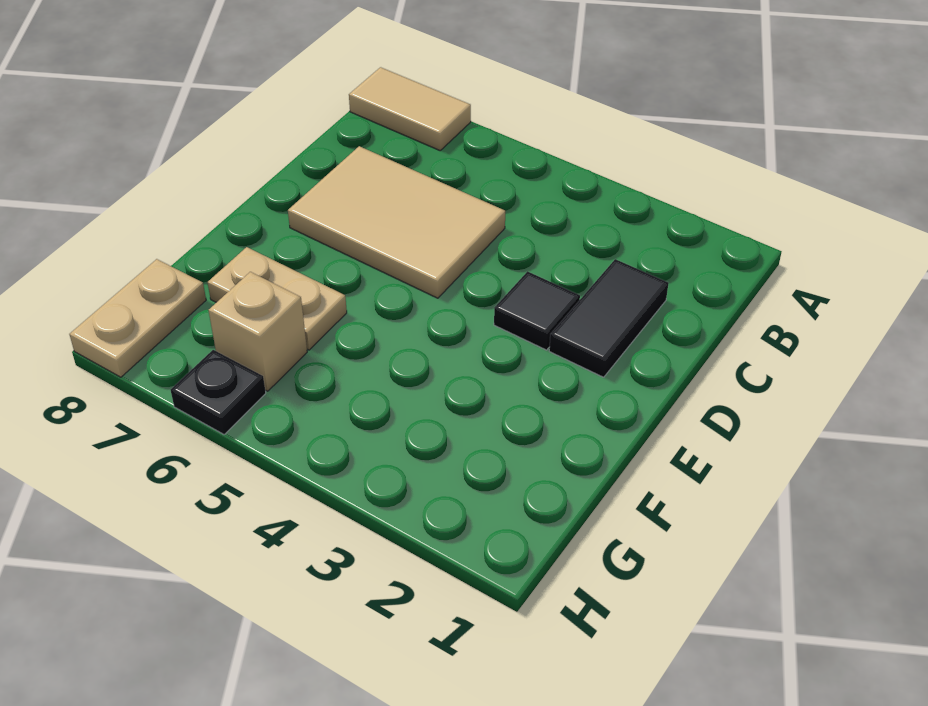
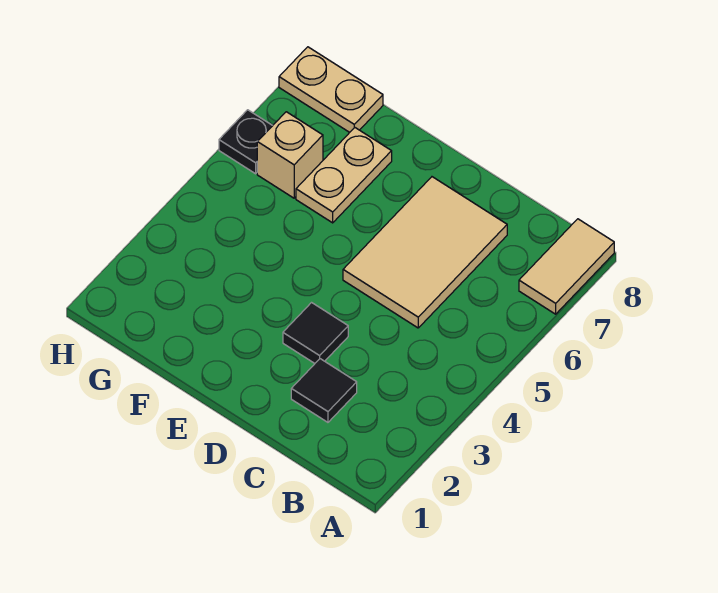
black tile C2:D2 level 1 -> black tile C2 level 1

